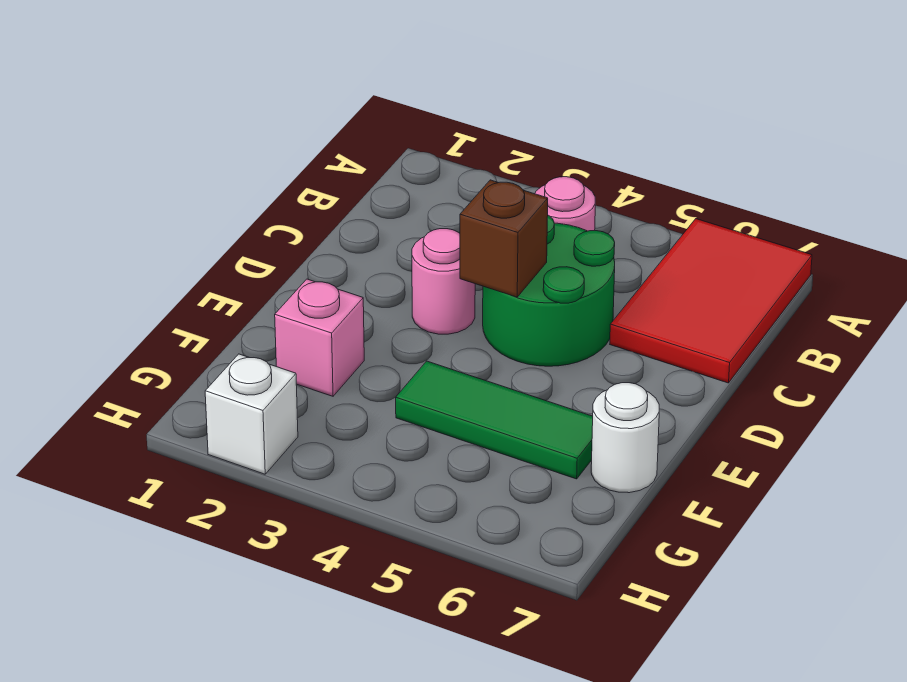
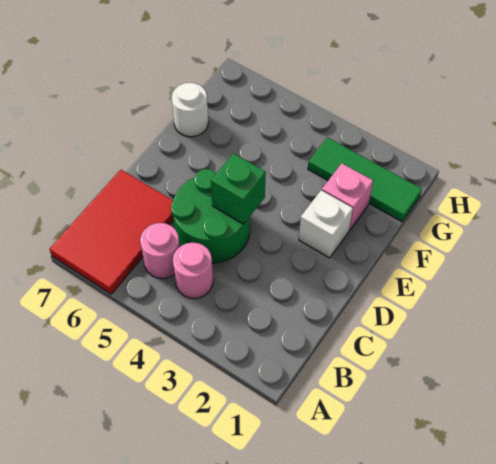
pink round brick D3 level 1 -> pink round brick B5 level 1
brown brick D4 level 2 -> green brick D4 level 2
green tile F4:F6 level 1 -> green tile G1:G3 level 1
white brick H2 level 1 -> white brick E2 level 1

